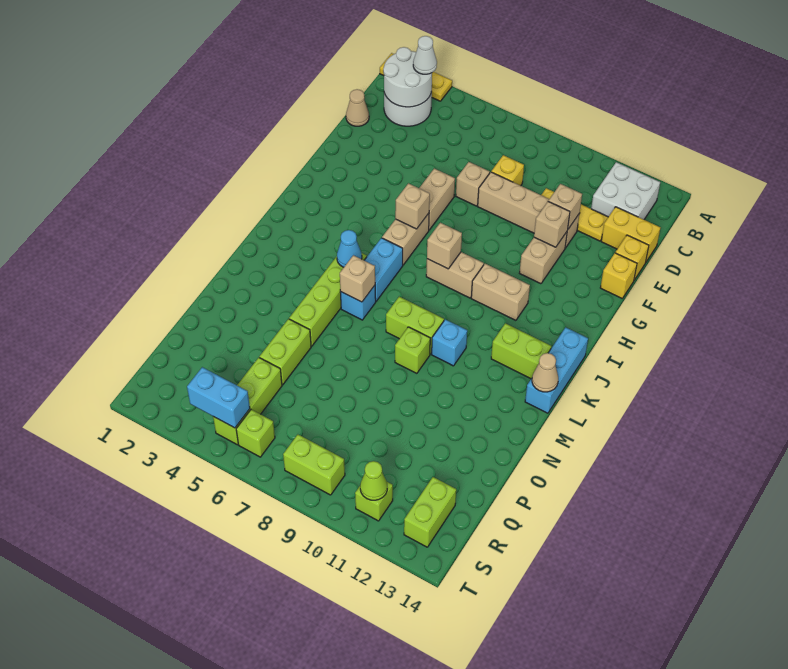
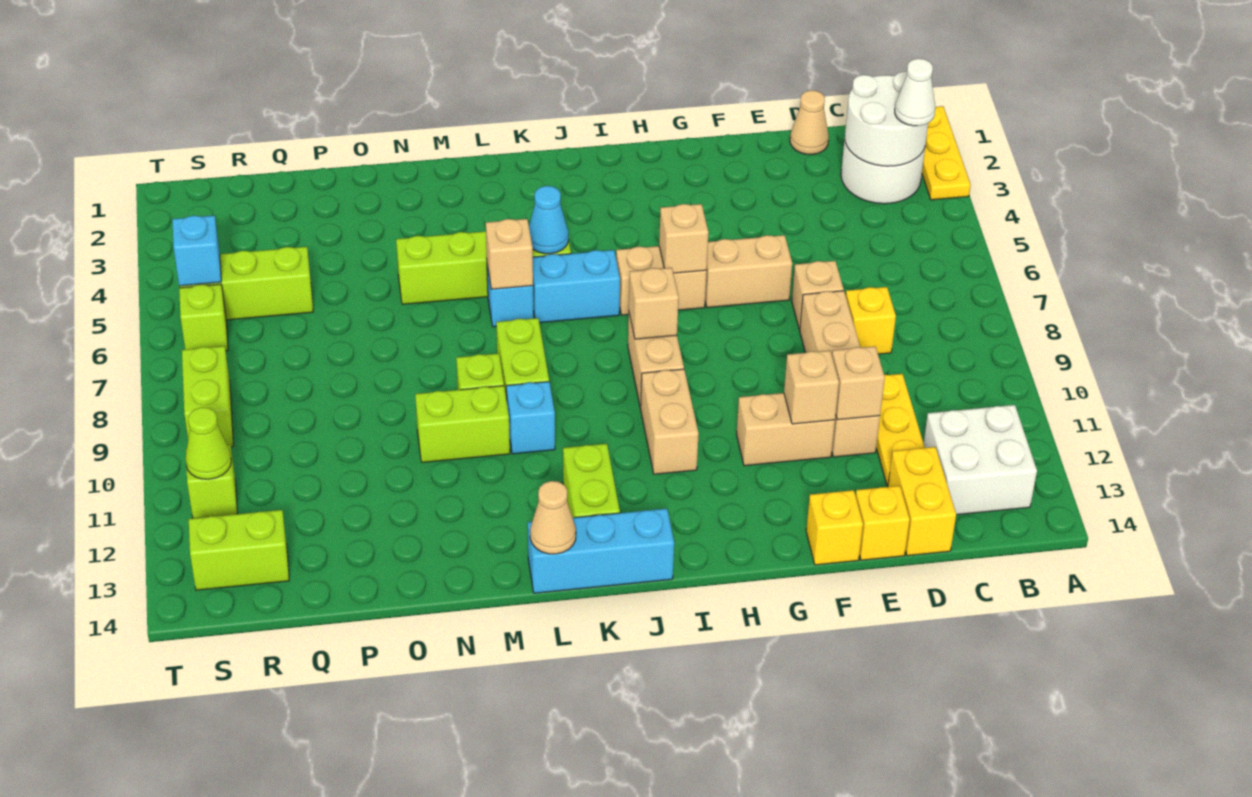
lime brick O5:P5 level 1 -> lime brick M10:N10 level 1
cyan brick S4:S5 level 2 -> cyan brick S5 level 2

